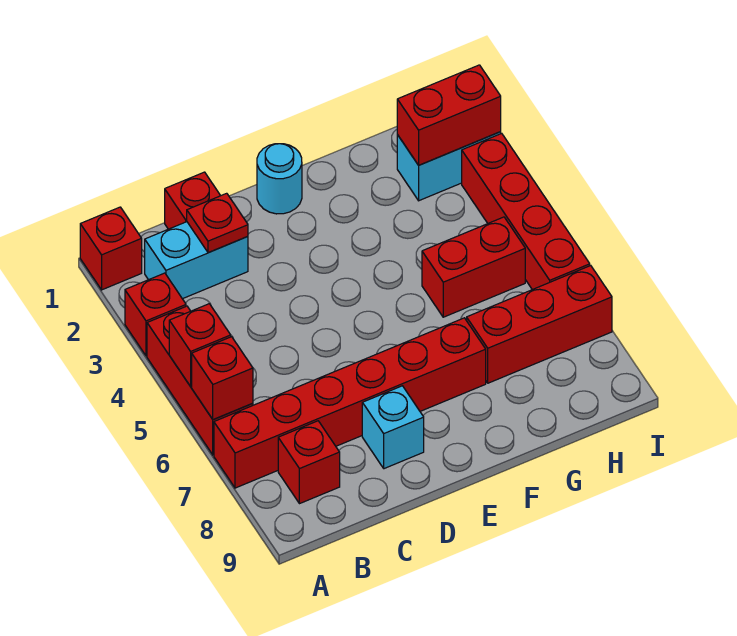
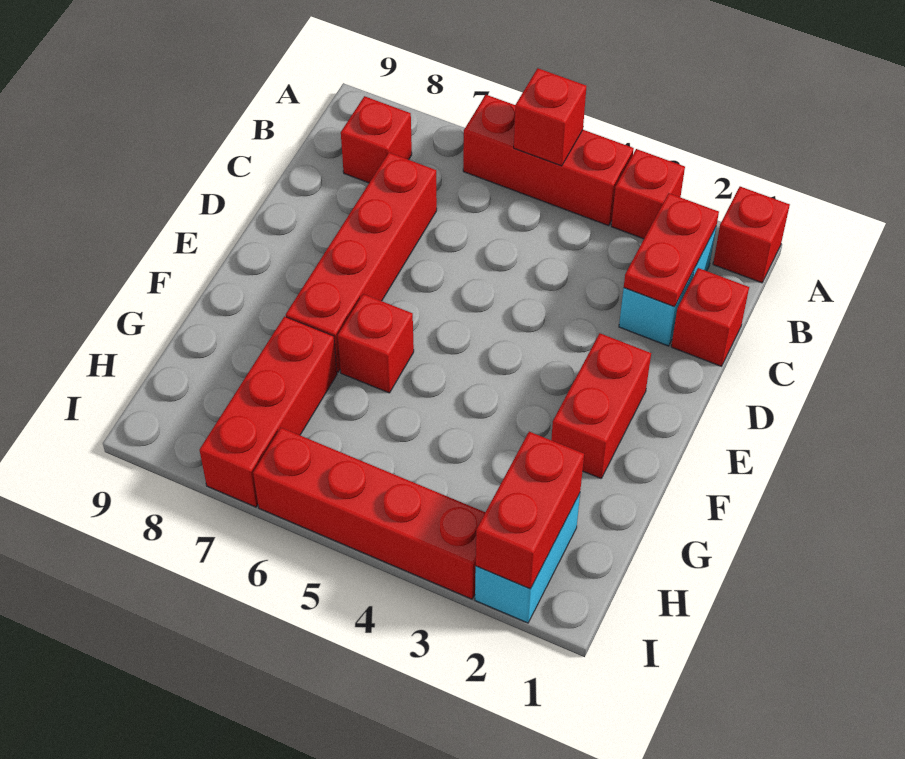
red brick A6 level 2 -> red brick F6 level 1
red brick A7:F7 level 1 -> red brick C7:F7 level 1
red plate C2 level 2 -> red plate B2:C2 level 2
cyan brick D8 level 1 -> none
cyan round brick E1 level 1 -> none
red brick G5:H5 level 1 -> red brick E2:F2 level 1

